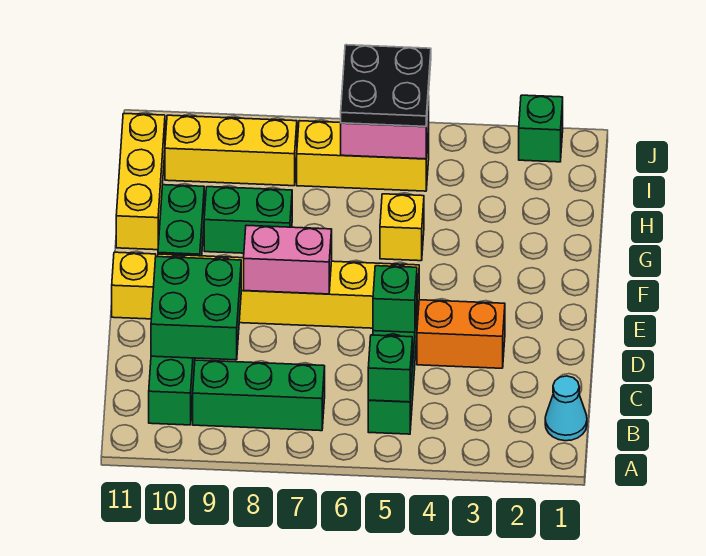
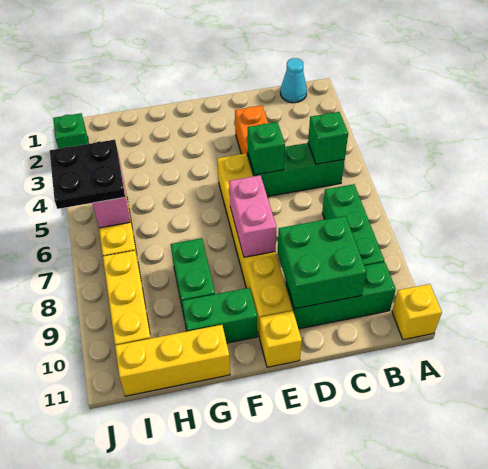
yellow brick G5 level 1 -> yellow brick A11 level 1

